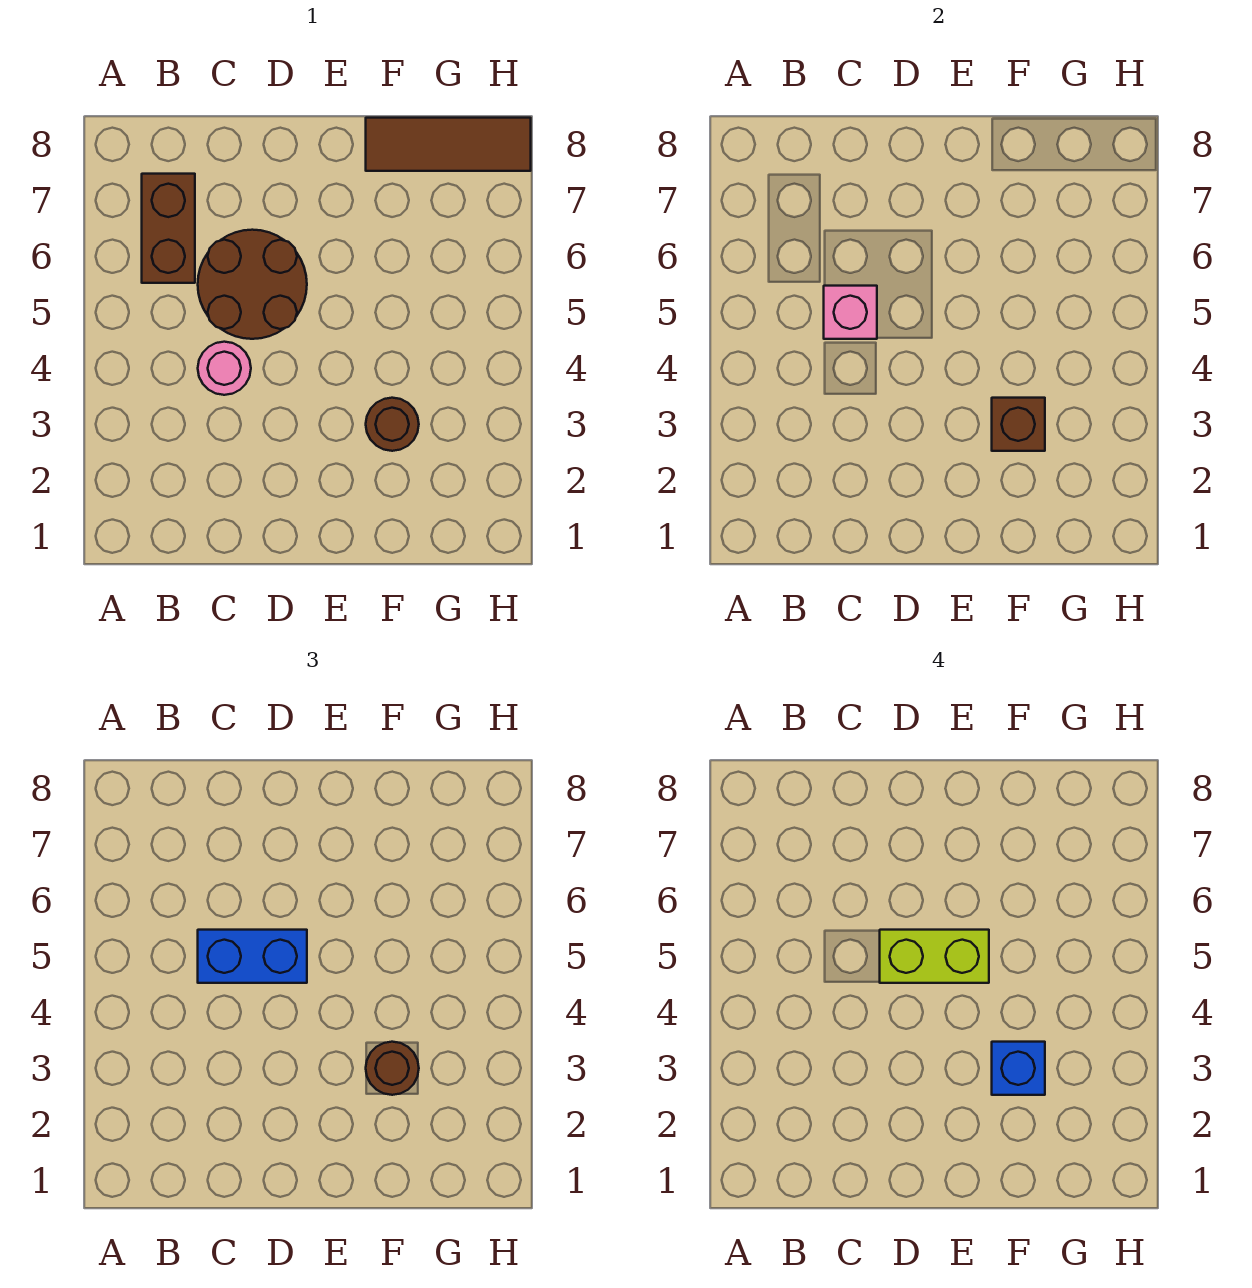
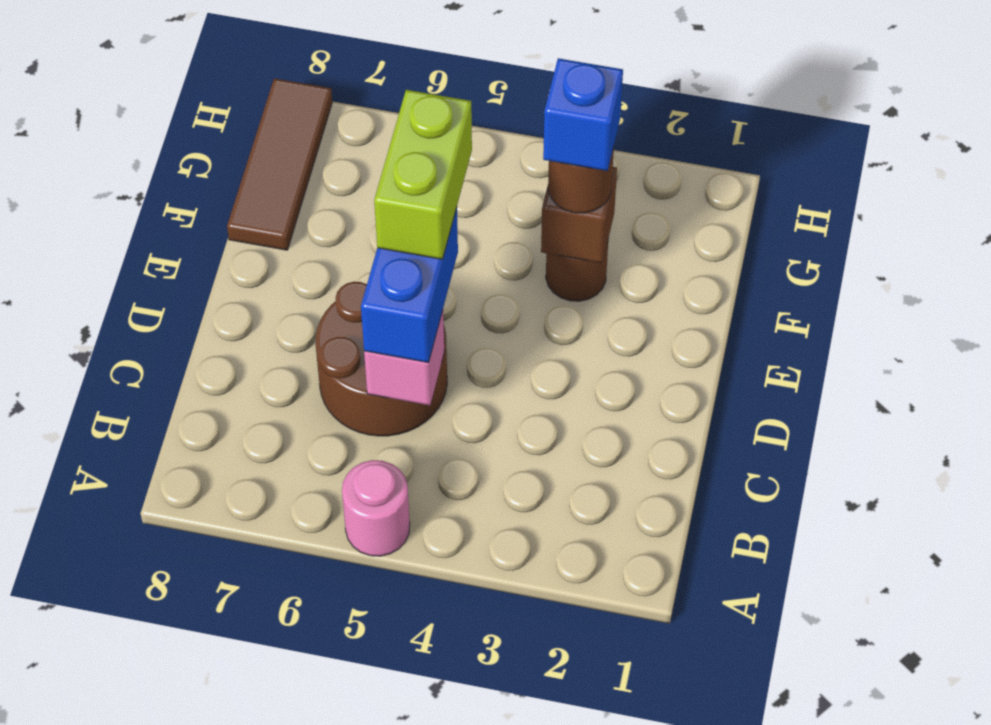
brown brick B6:B7 level 1 -> none
pink round brick C4 level 1 -> pink round brick A5 level 1

